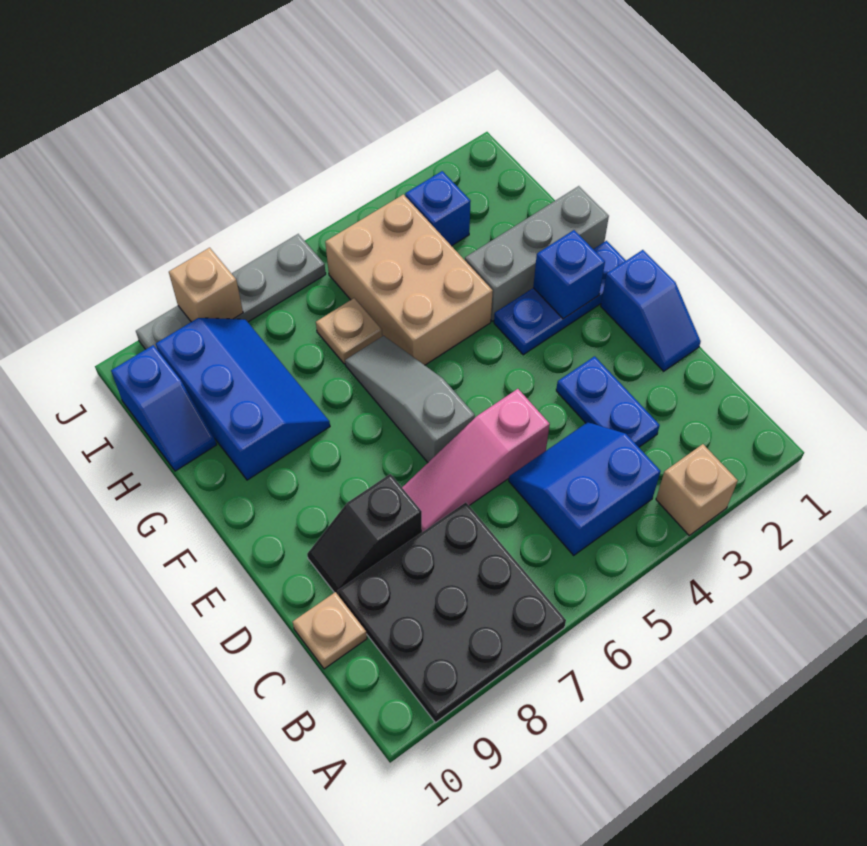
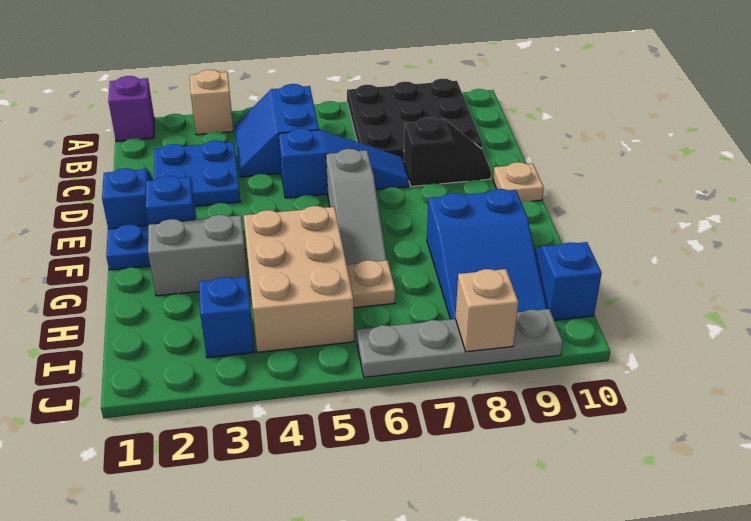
none -> purple brick A1 level 1
blue slope B4:C5 level 1 top B -> blue slope B4:C5 level 1 top 5
blue plate C3:D3 level 1 -> blue plate C2:D3 level 1
tan plate C10 level 1 -> tan plate E10 level 1
pink slope D5:D7 level 1 top 5 -> blue slope D5:D7 level 1 top 5
grey brick G1:G3 level 1 -> grey brick G2:G3 level 1
blue slope G8:I9 level 1 top 9 -> blue slope G8:I9 level 1 top G

